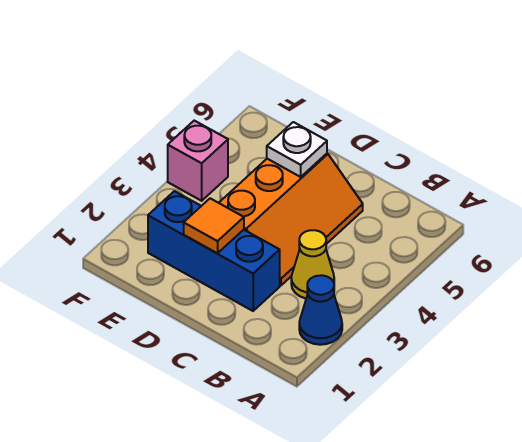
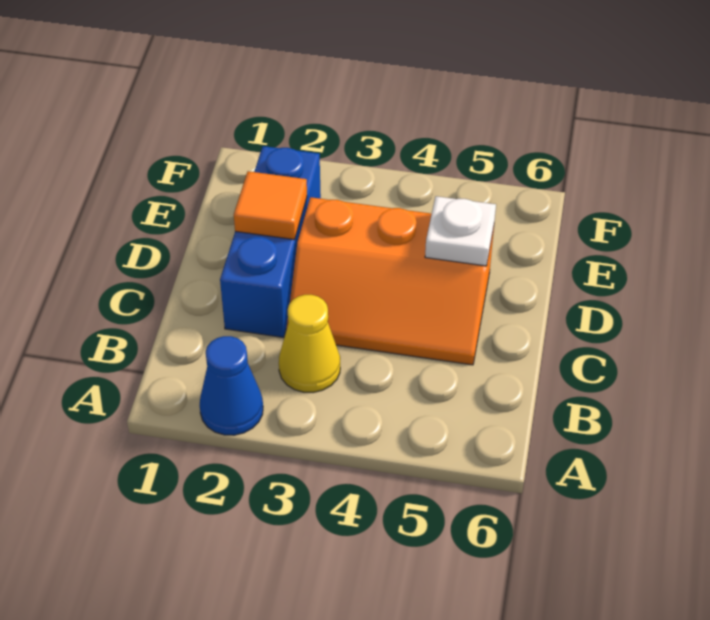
pink brick F4 level 1 -> none

